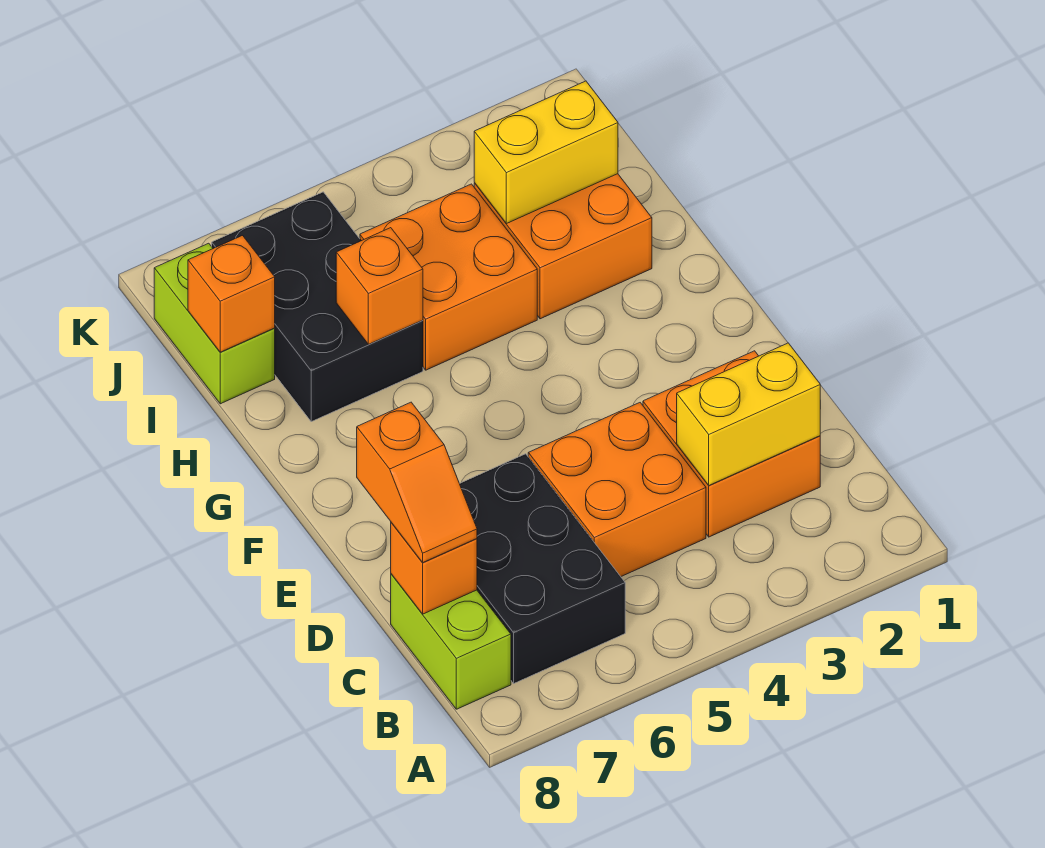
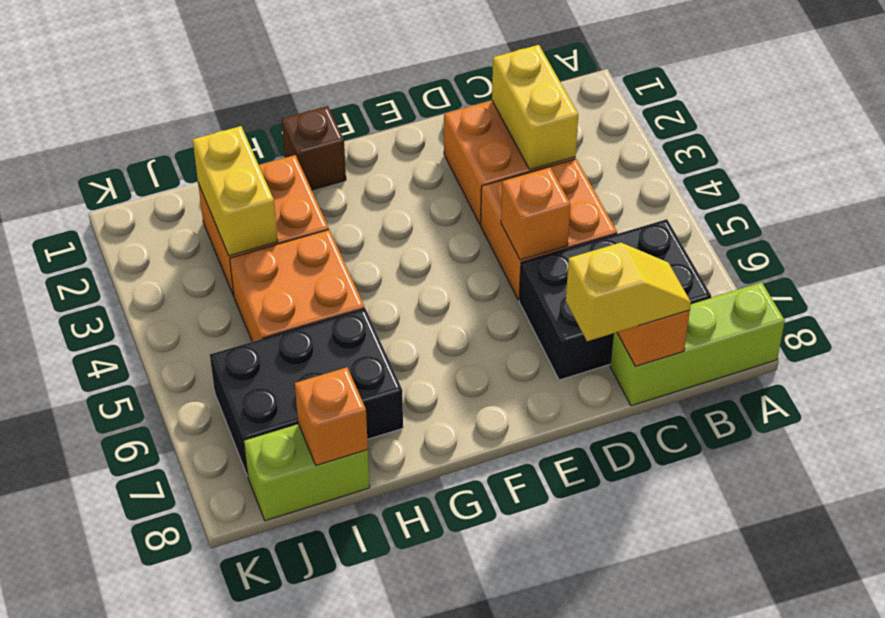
lime brick B8:C8 level 1 -> lime brick A8:C8 level 1
orange slope C8:D8 level 3 top D -> yellow slope C8:D8 level 3 top D
none -> brown brick G1 level 1
orange brick H6 level 2 -> orange brick D5 level 2

